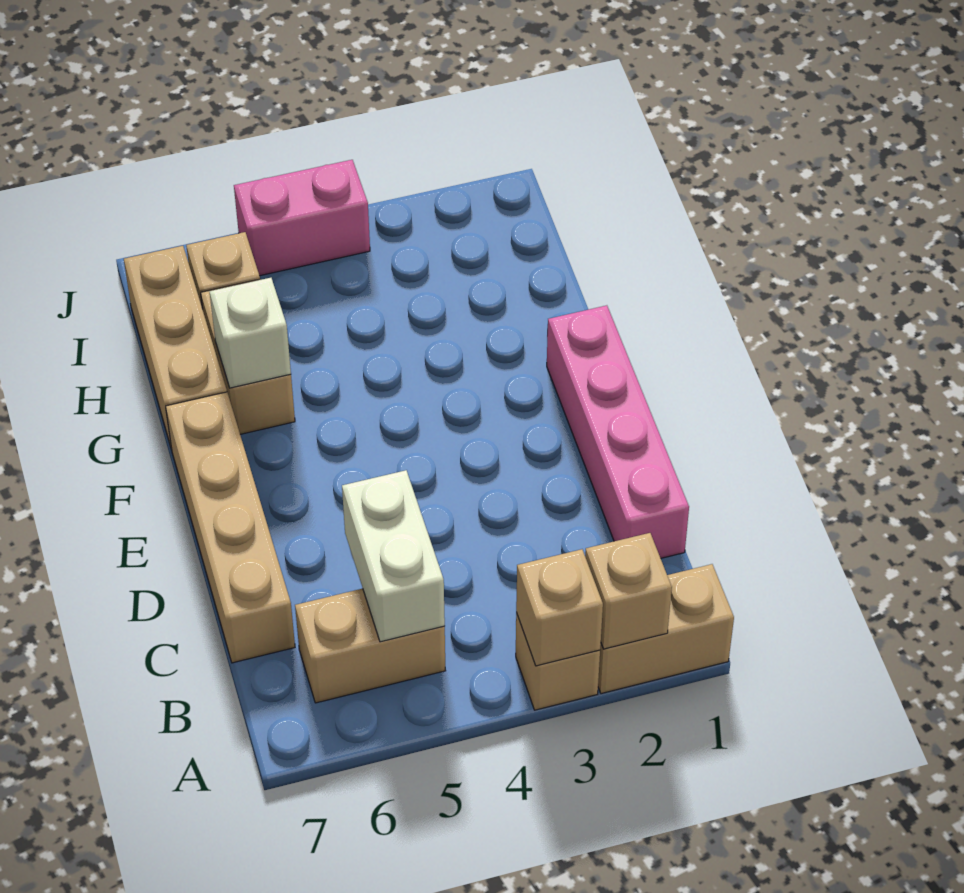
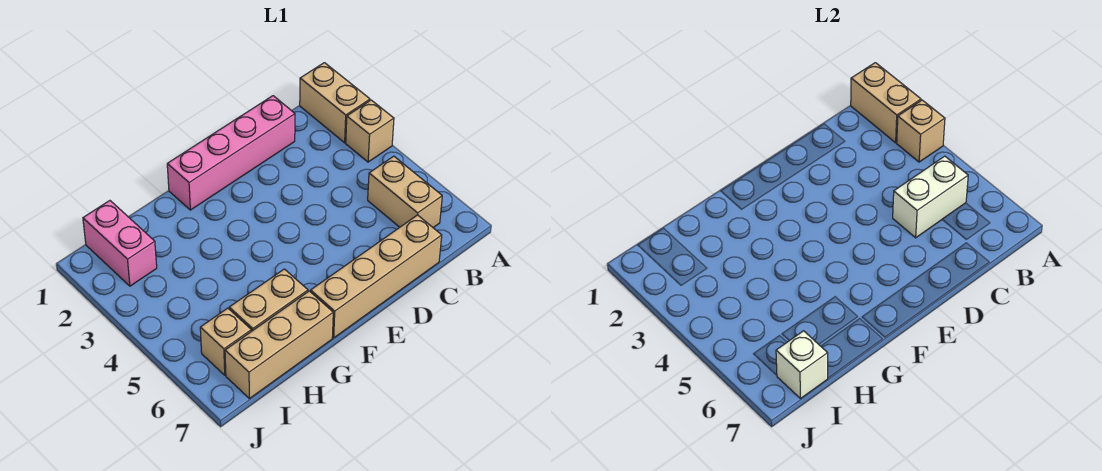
tan brick A2 level 2 -> tan brick A1:A2 level 2
white brick G6 level 2 -> white brick I7 level 2
pink brick J4:J5 level 1 -> pink brick I1:I2 level 1

